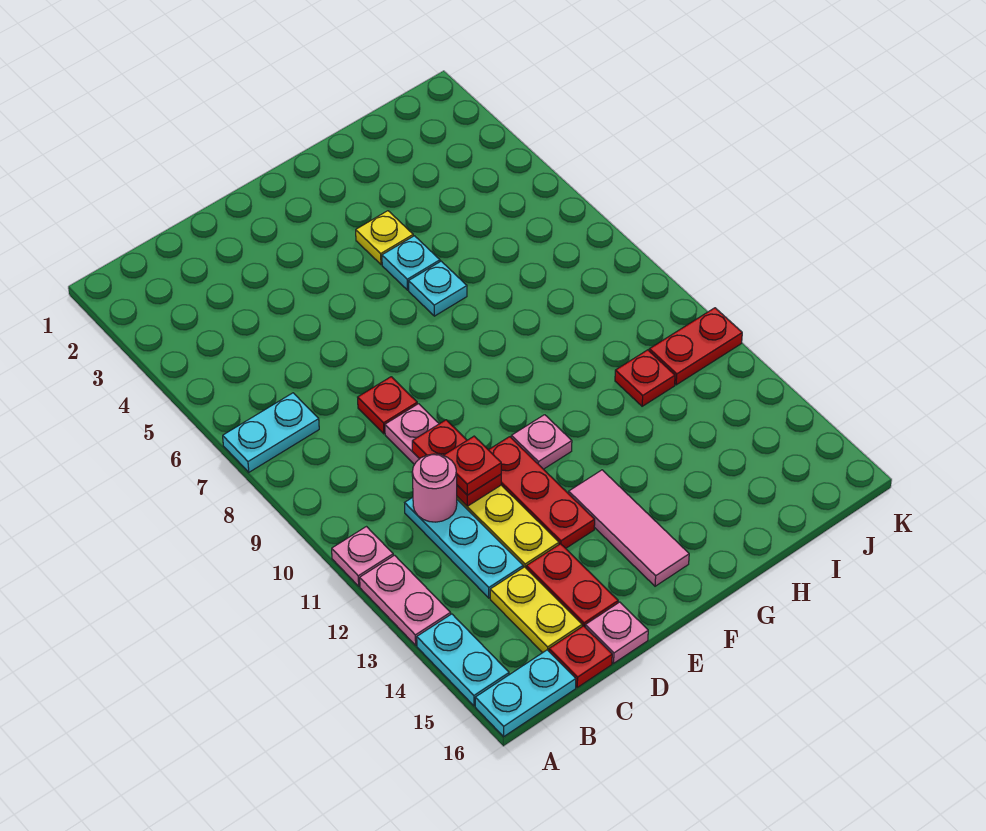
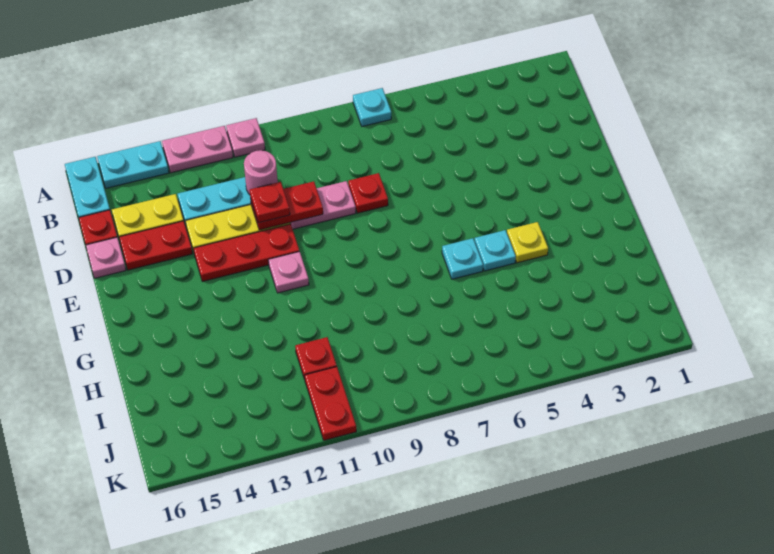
cyan plate A7:B7 level 1 -> cyan plate A7 level 1
pink tile F13:F15 level 1 -> none

